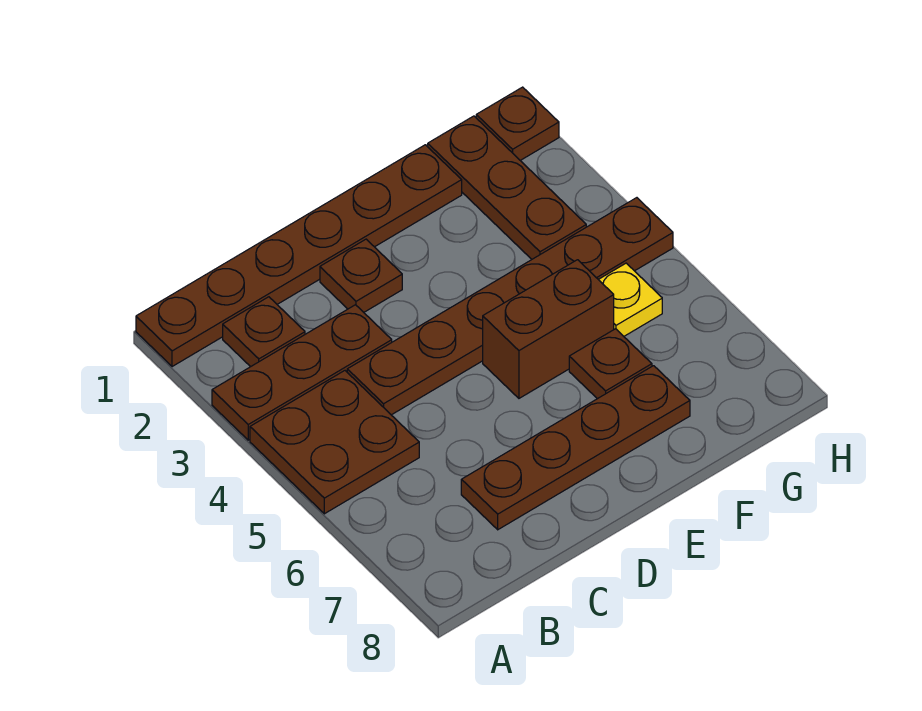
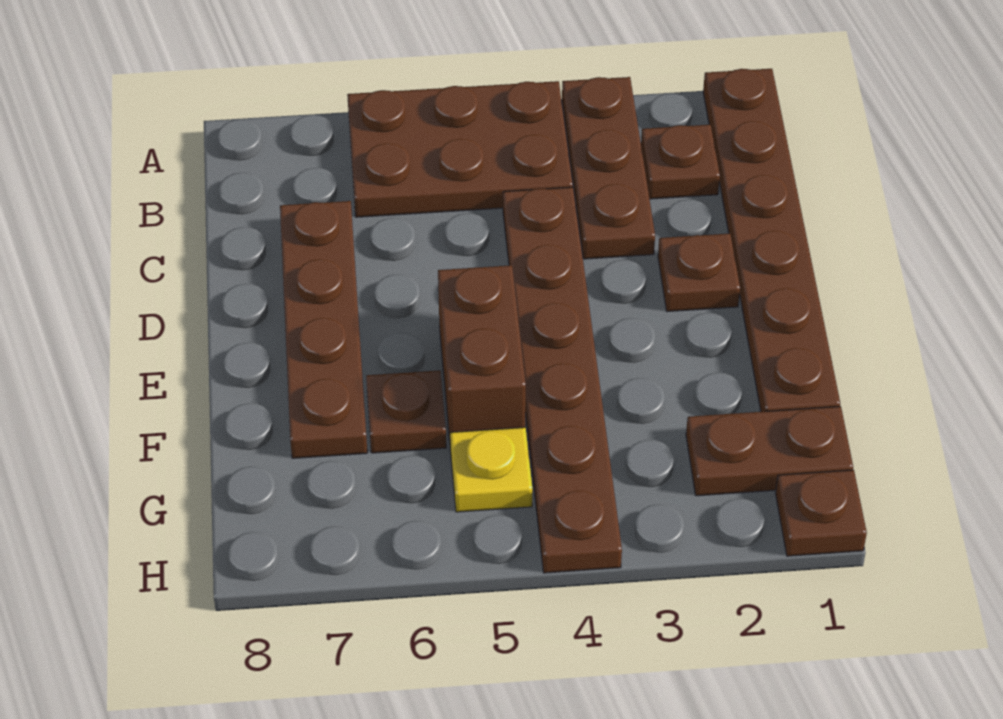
brown plate A4:B5 level 1 -> brown plate A4:B6 level 1
brown plate G1:G3 level 1 -> brown plate G1:G2 level 1

